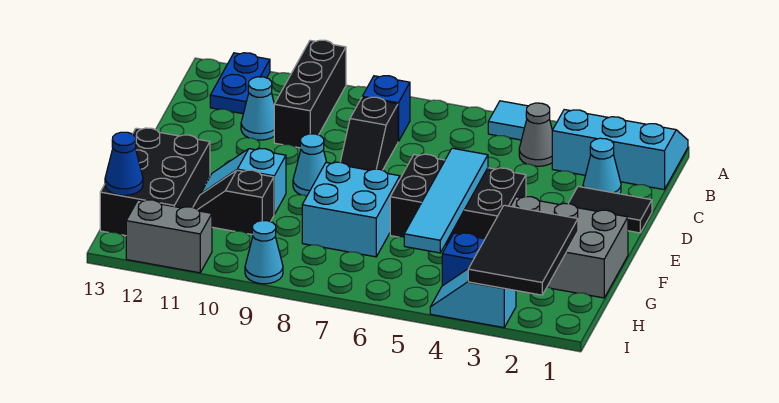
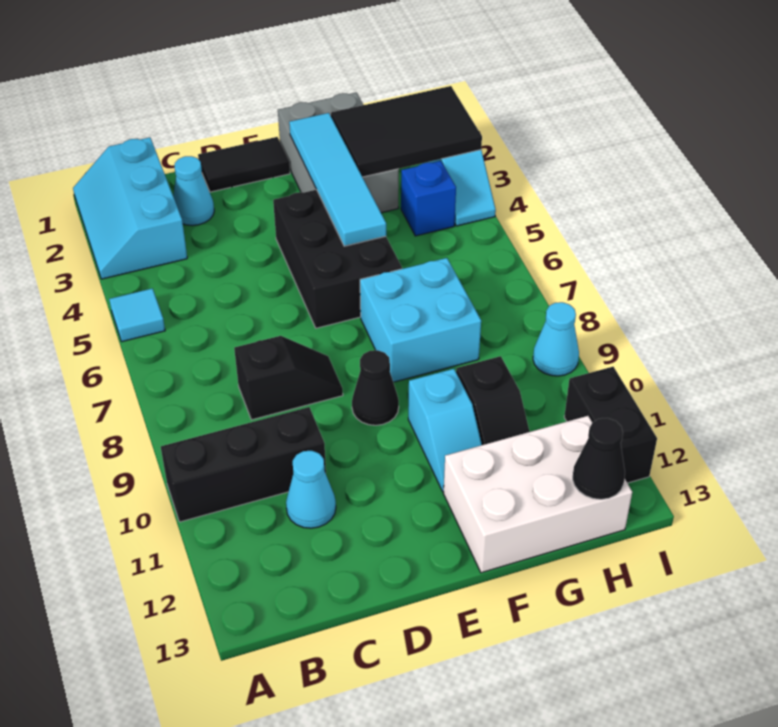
blue plate A12:B12 level 1 -> none
grey cone B4 level 1 -> none
blue brick B8 level 1 -> none
black tile D1:D2 level 1 -> black tile D1:E1 level 1
cyan tile E5:H5 level 2 -> cyan tile F2:F5 level 2
cyan cone E9 level 1 -> black cone E9 level 1
black brick F12:H13 level 1 -> white brick F12:H13 level 1
blue cone H13 level 2 -> black cone H13 level 2
grey brick I11:I12 level 1 -> black brick I11:I12 level 1

